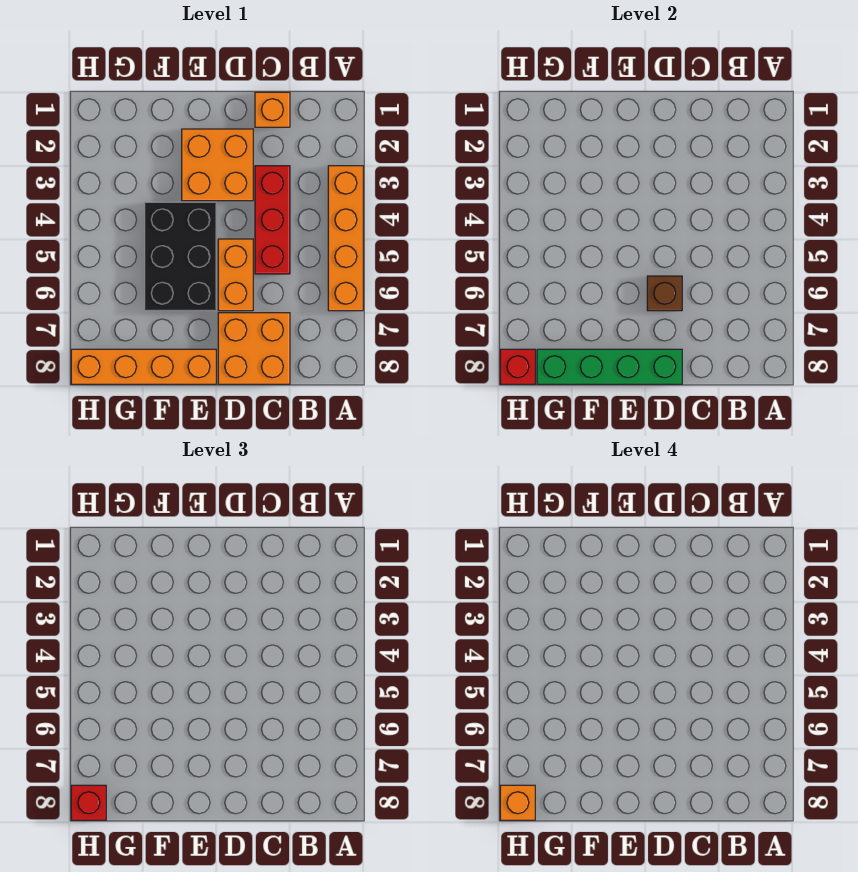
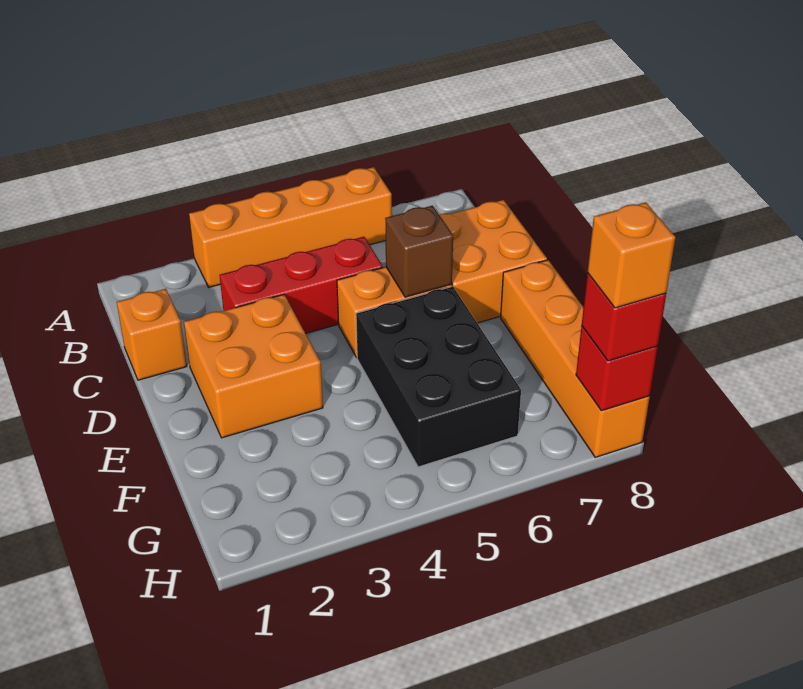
green brick D8:G8 level 2 -> none
black brick E4:F6 level 1 -> black brick E5:G6 level 1

